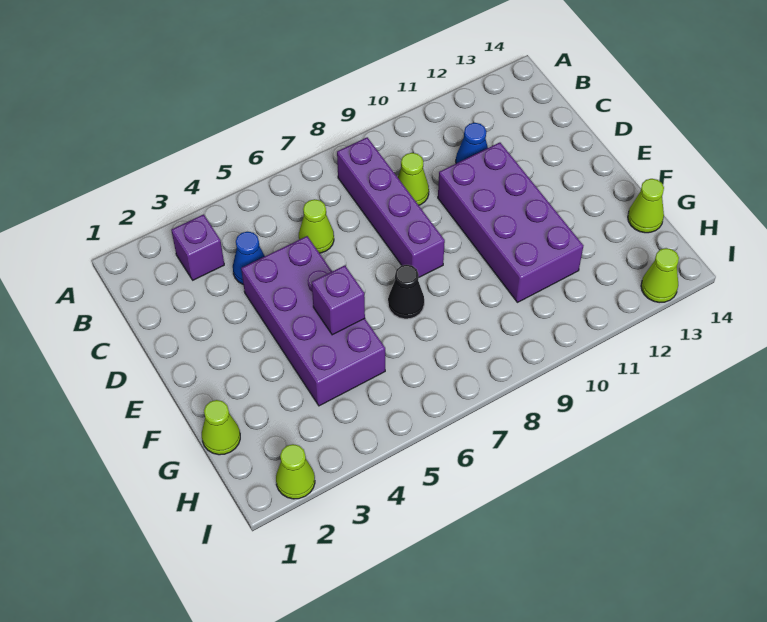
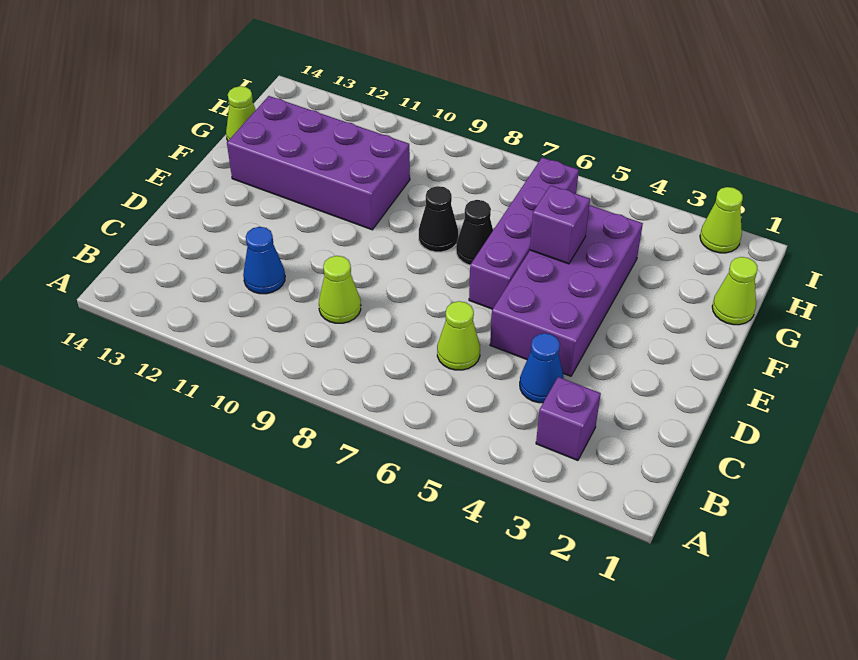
purple brick B8:E8 level 1 -> purple brick E6:H6 level 1
purple brick D10:G11 level 1 -> purple brick F10:G13 level 1
none -> black cone F8 level 1
lime cone I13 level 1 -> none

